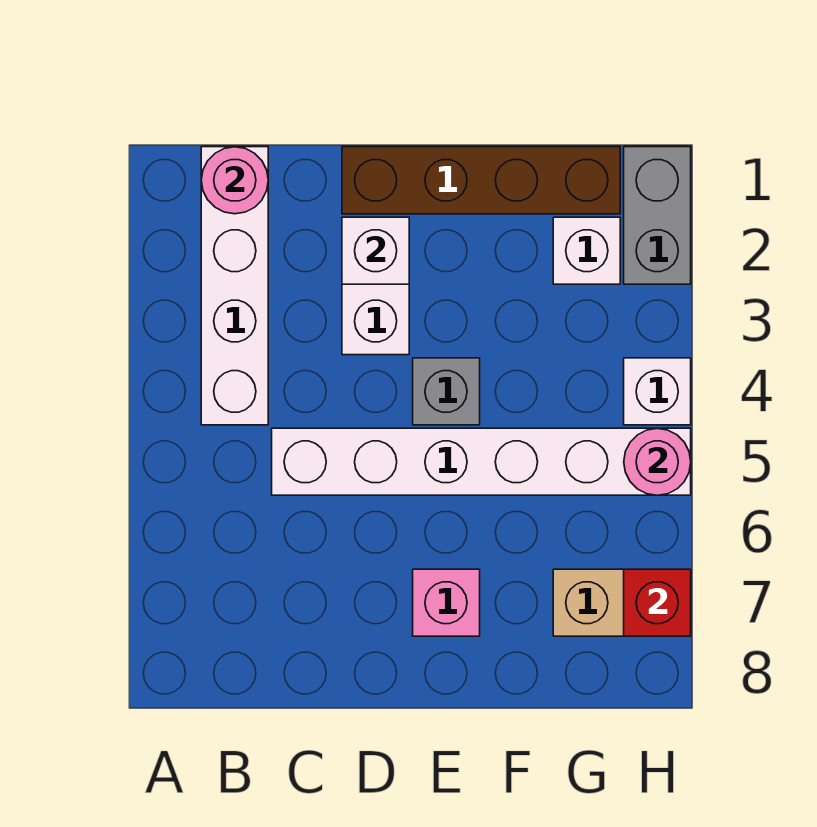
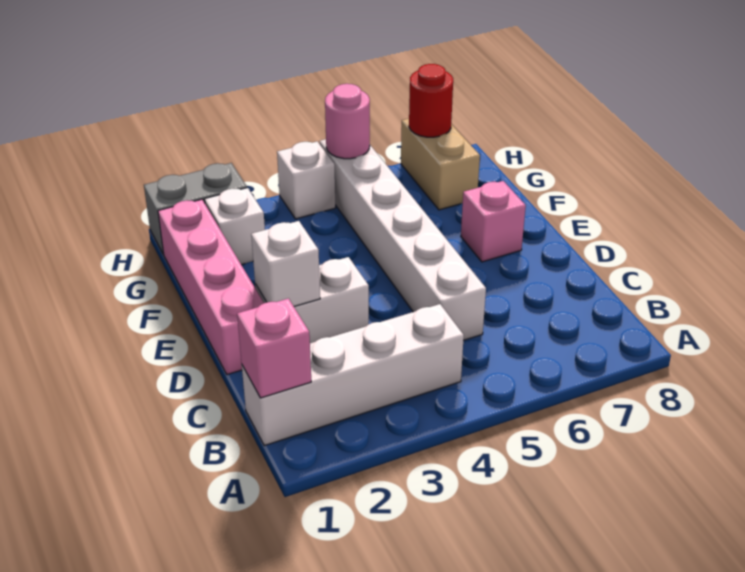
pink round brick B1 level 2 -> pink brick B1 level 2
brown brick D1:G1 level 1 -> pink brick D1:G1 level 1
grey brick E4 level 1 -> none
red brick H7 level 2 -> red round brick H7 level 2

